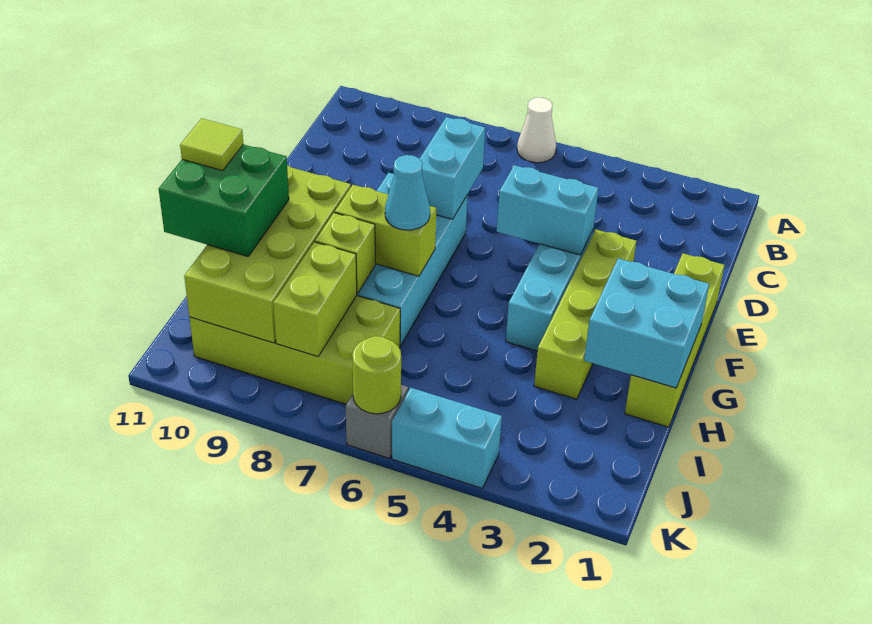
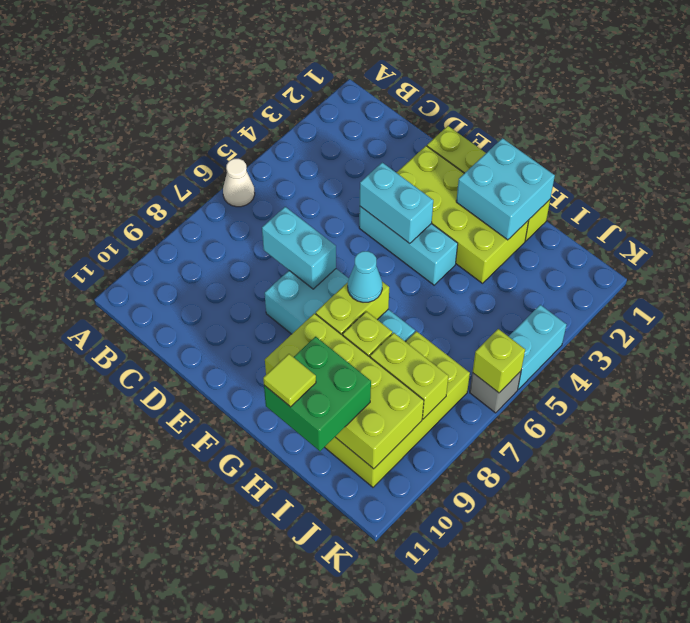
lime brick E3:H3 level 1 -> lime brick E2:H3 level 1
cyan brick E4:E5 level 2 -> cyan brick E4:F4 level 2
lime round brick K6 level 2 -> lime brick K6 level 2

